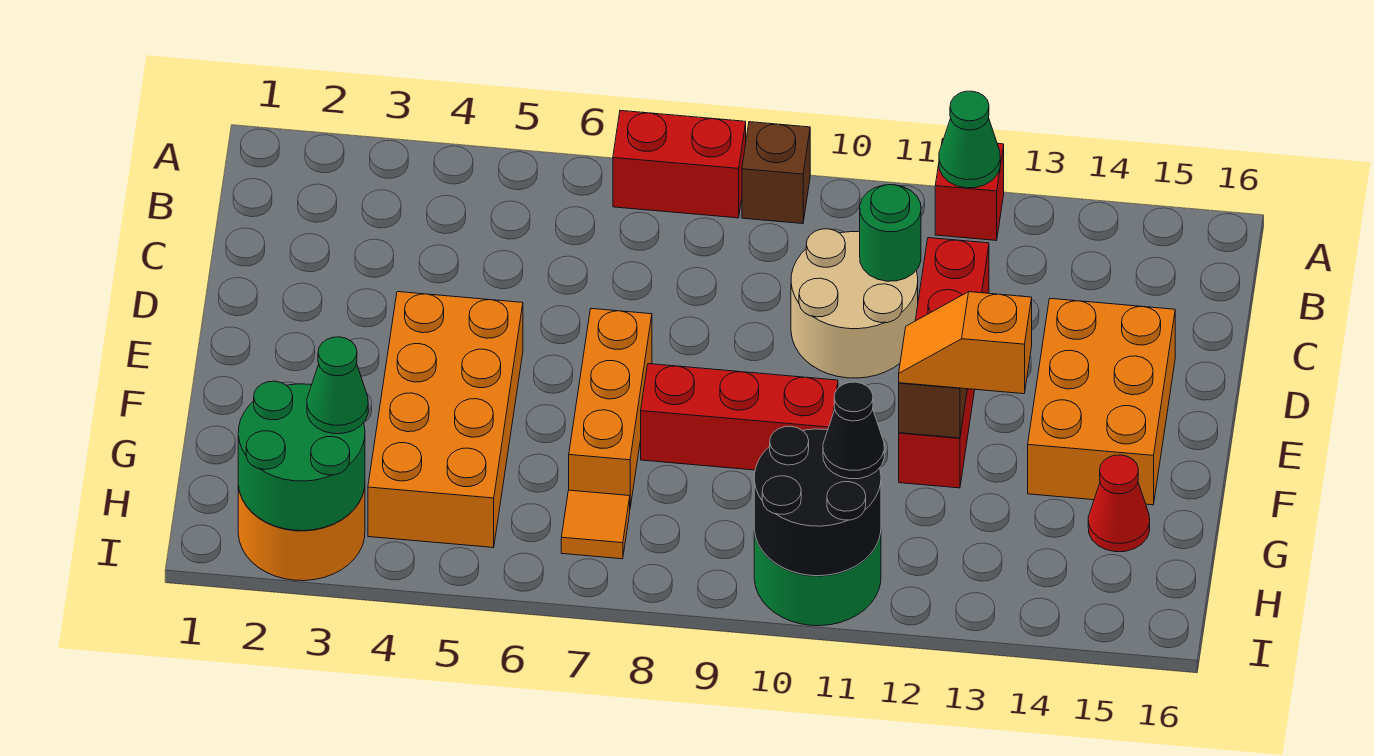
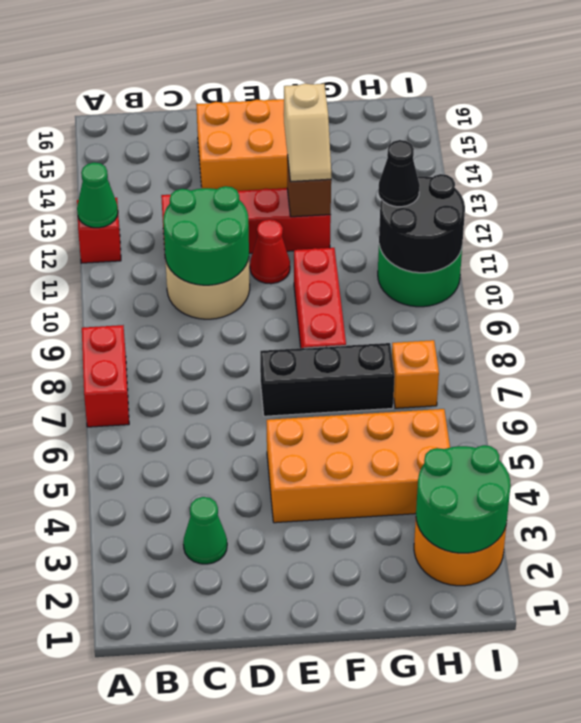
brown brick A9 level 1 -> none
green round brick C11 level 2 -> green round brick C10:D11 level 2
orange brick E7:G7 level 1 -> black brick E7:G7 level 1
orange slope F12:F13 level 3 top 13 -> tan slope F12:F13 level 3 top 13
red cone G15 level 1 -> red cone E11 level 1
green cone H3 level 3 -> green cone C3 level 1
orange tile H7 level 1 -> orange brick H7 level 1

